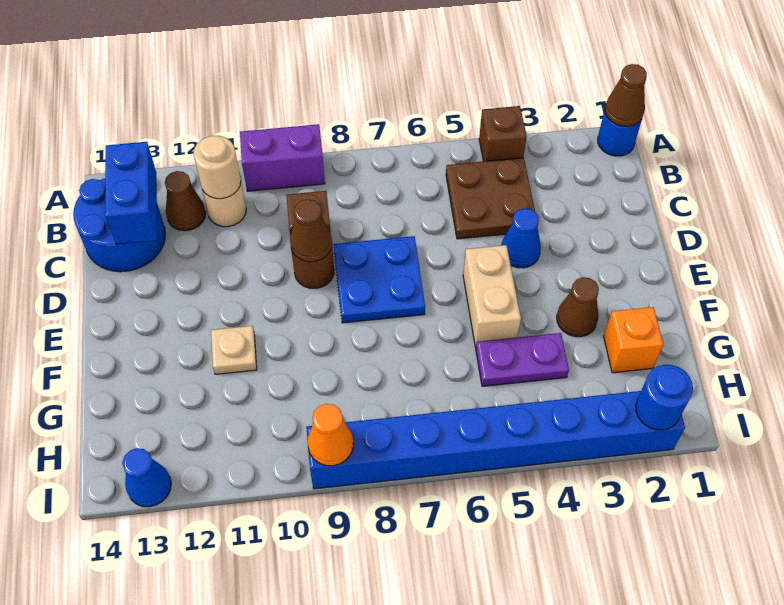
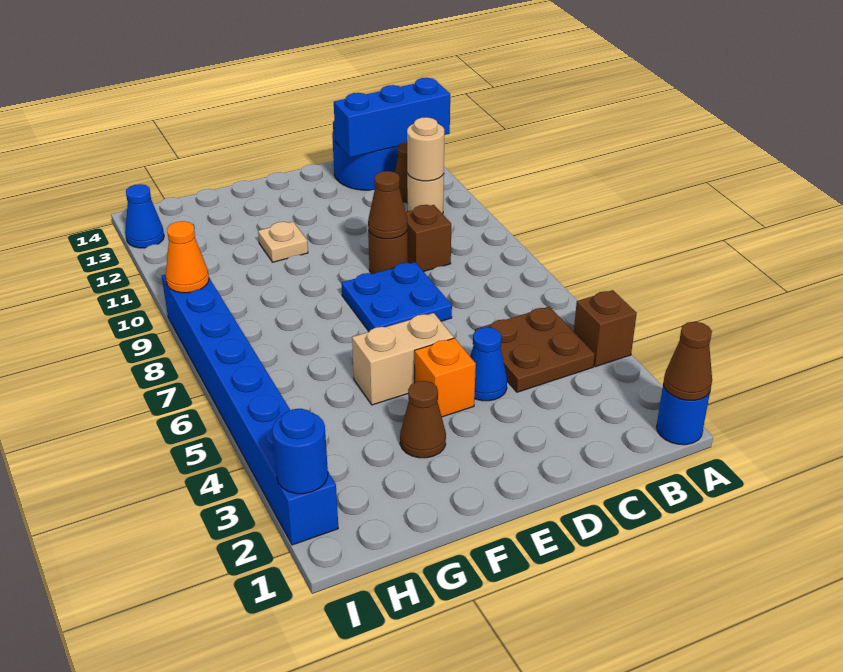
purple brick A9:A10 level 1 -> none
blue brick B13:C13 level 2 -> blue brick A13:C13 level 2
orange brick G2 level 1 -> orange brick E4 level 1
purple plate G4:G5 level 1 -> none

